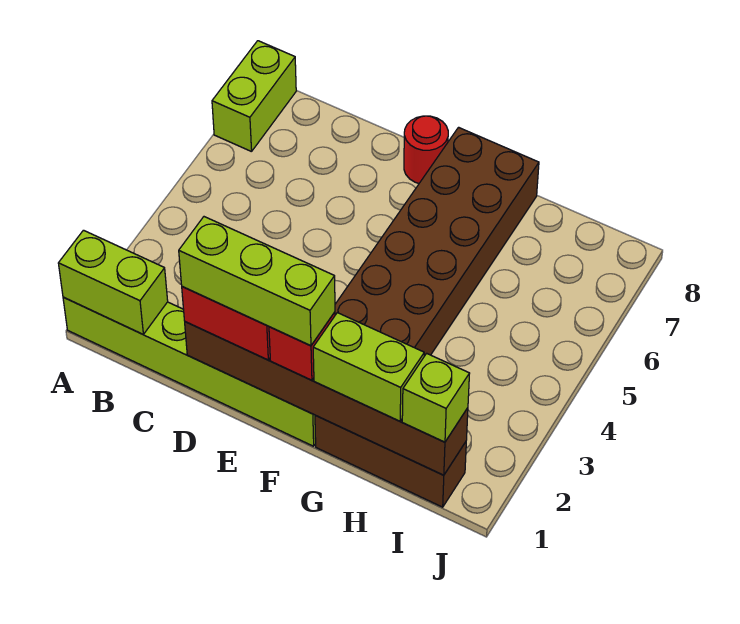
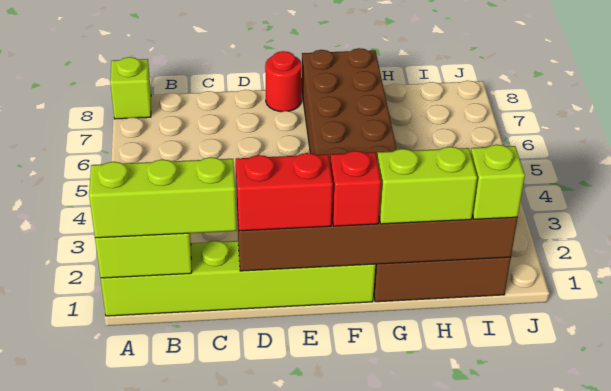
lime brick A7:A8 level 1 -> lime brick A8 level 1
lime brick D1:F1 level 4 -> lime brick A1:C1 level 3

